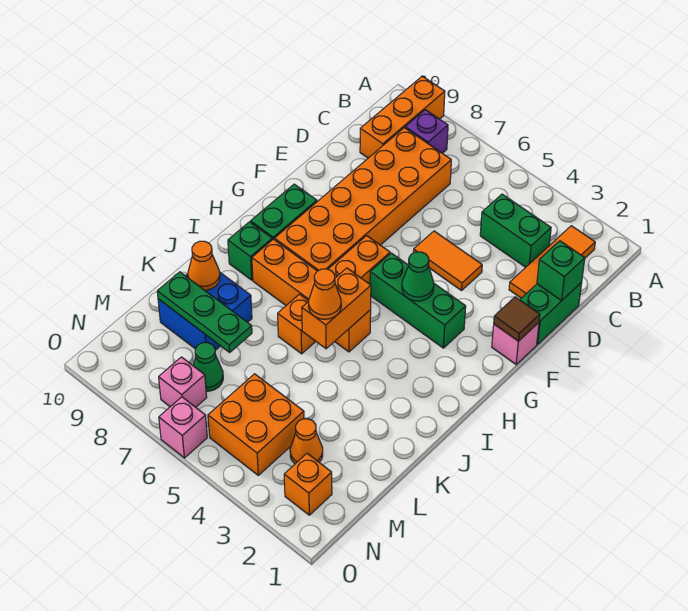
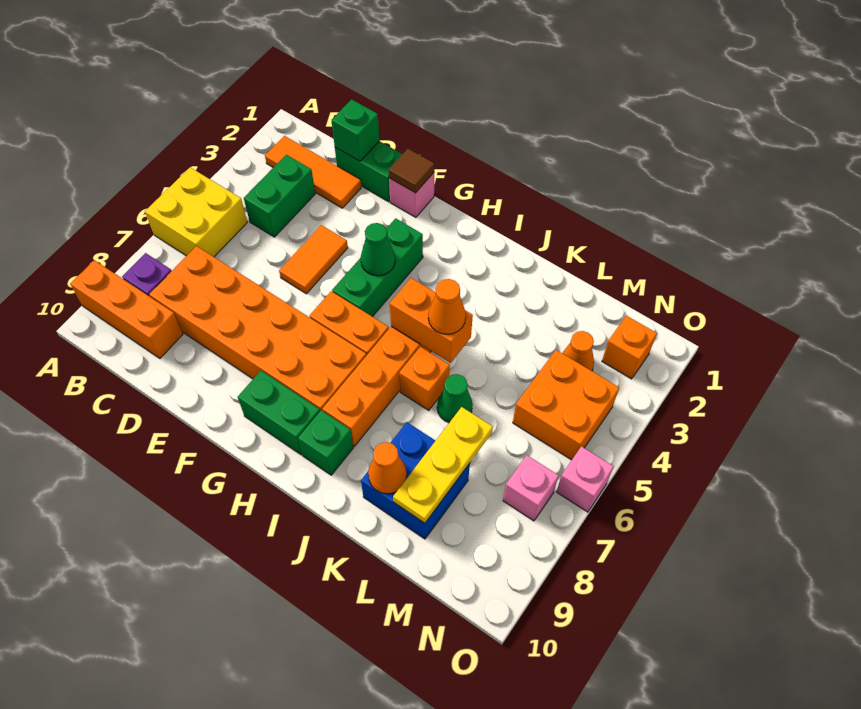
none -> yellow brick A5:B6 level 1
green plate L7:L9 level 2 -> yellow plate L7:L9 level 2
green cone M7 level 1 -> green cone K6 level 1

